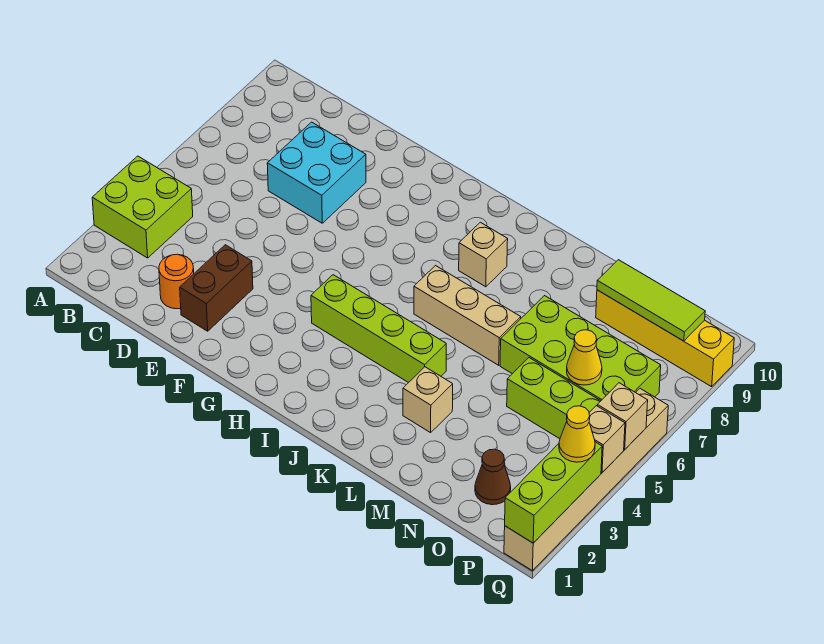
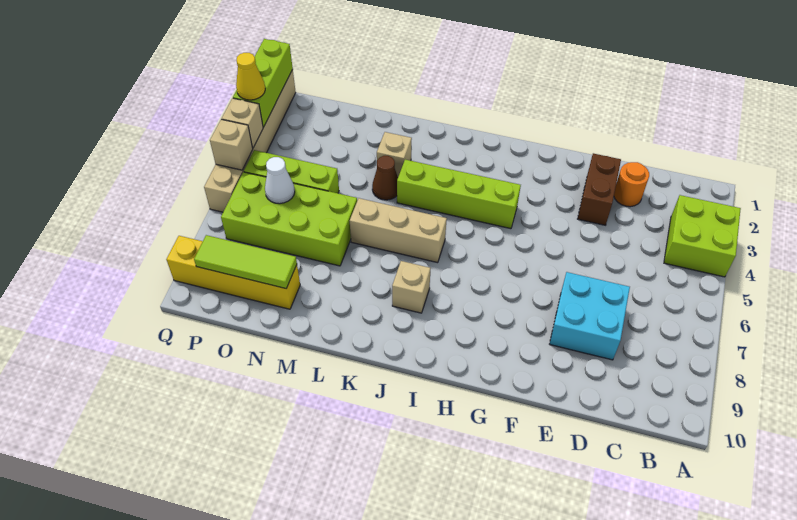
brown cone O2 level 1 -> brown cone L4 level 1
yellow cone O6 level 2 -> white cone O6 level 2

